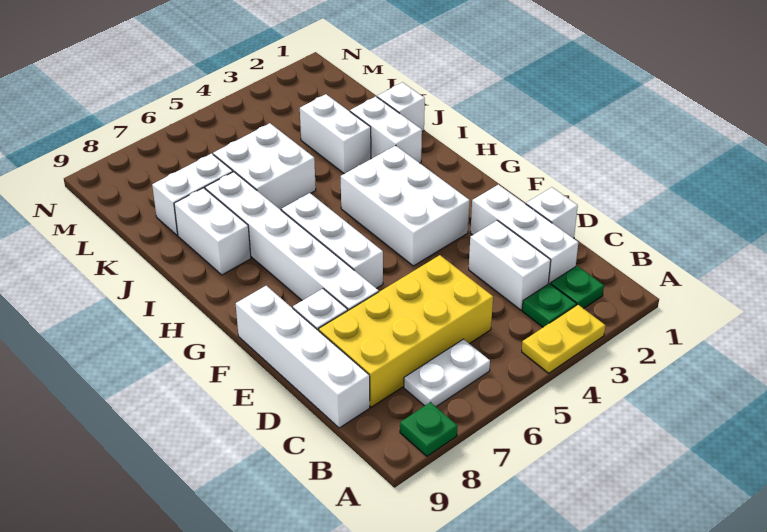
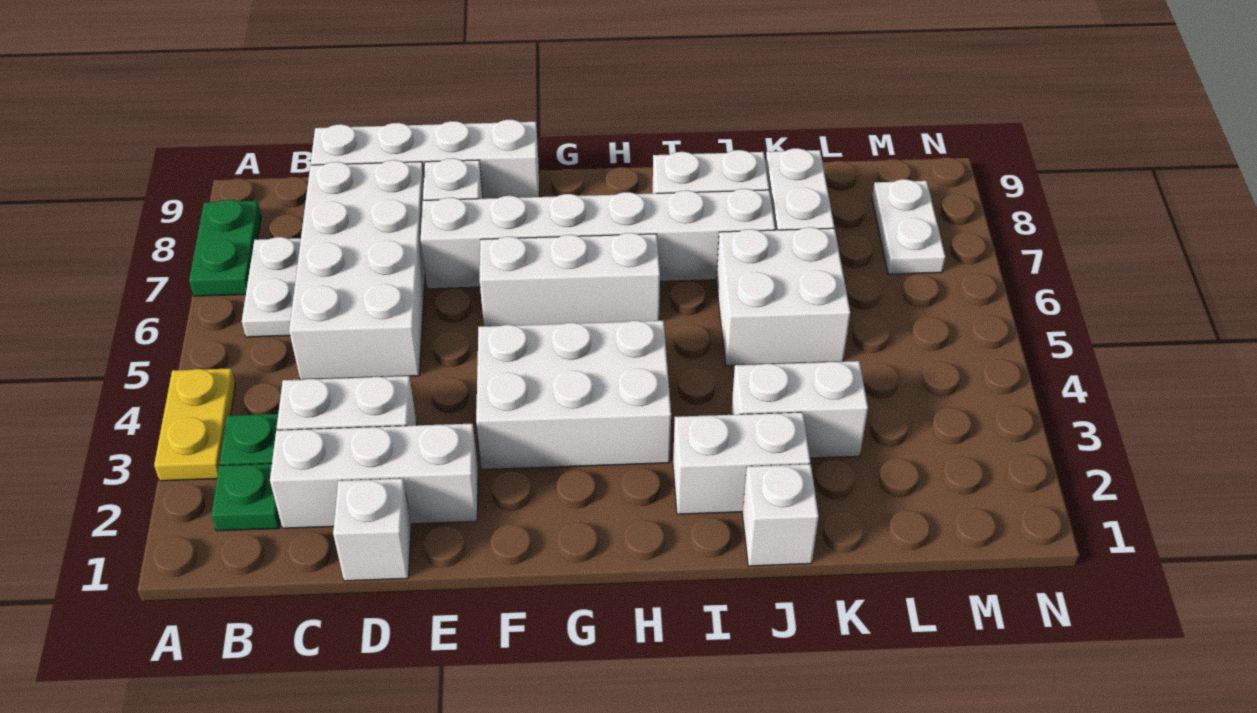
green plate A8 level 1 -> green plate A7:A8 level 1
yellow brick C5:D8 level 1 -> white brick C5:D8 level 1
none -> white plate M7:M8 level 1

